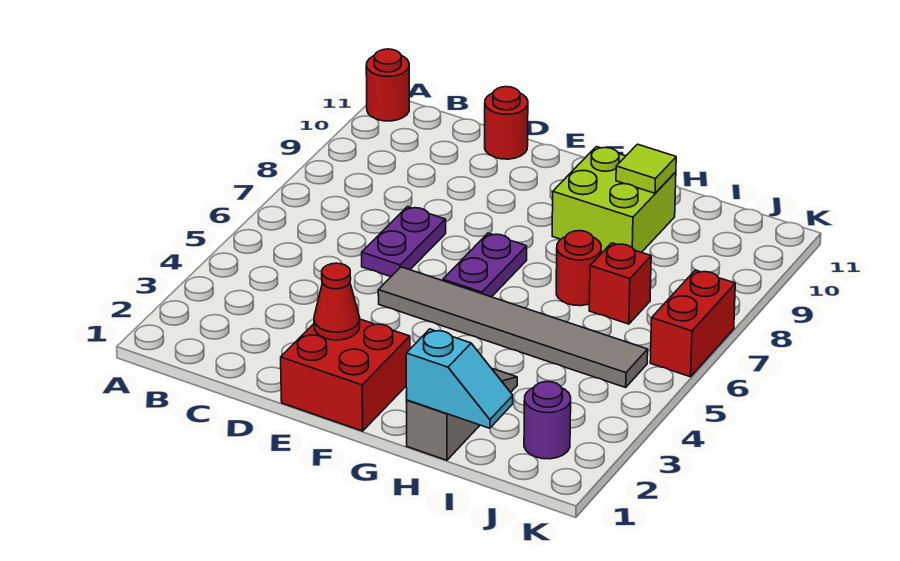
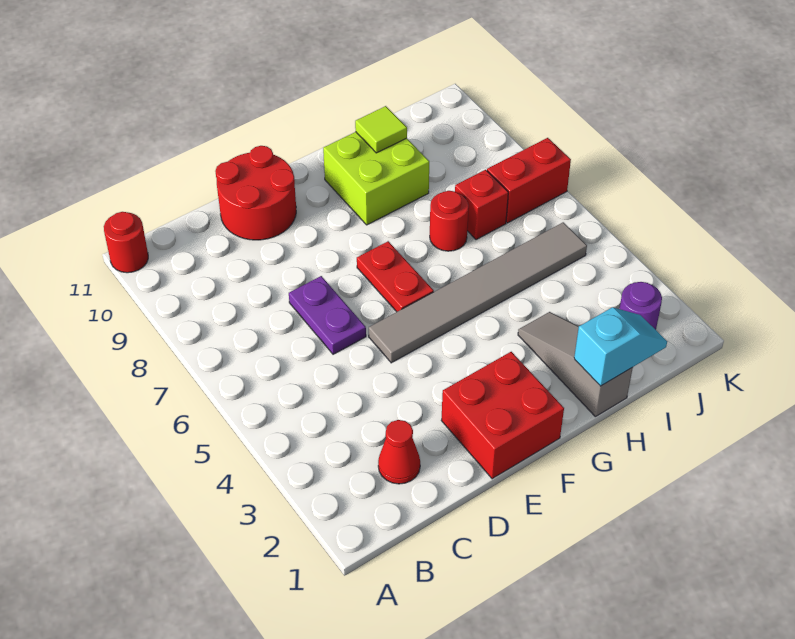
red round brick D11 level 1 -> red round brick D10:E11 level 1
red cone E2 level 2 -> red cone C2 level 1
purple plate F6:F7 level 1 -> red plate F6:F7 level 1
red brick K6:K7 level 1 -> red brick J7:K7 level 1

